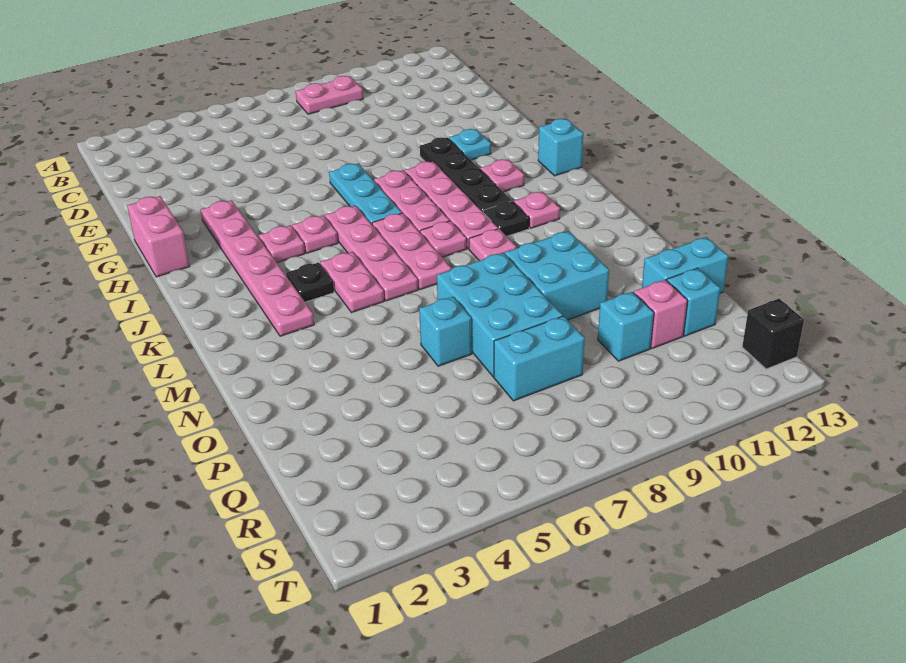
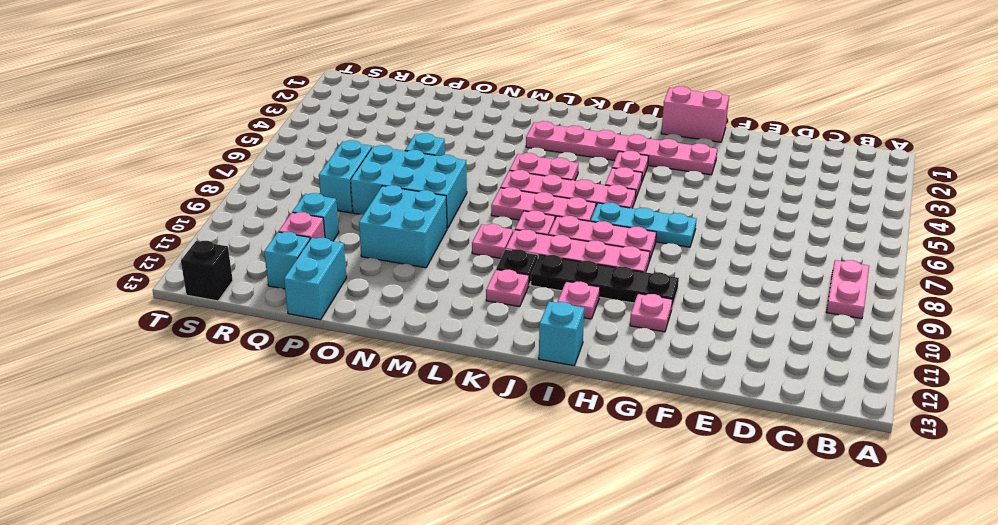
cyan plate G11 level 1 -> pink plate G11 level 1
black plate K4 level 1 -> none

